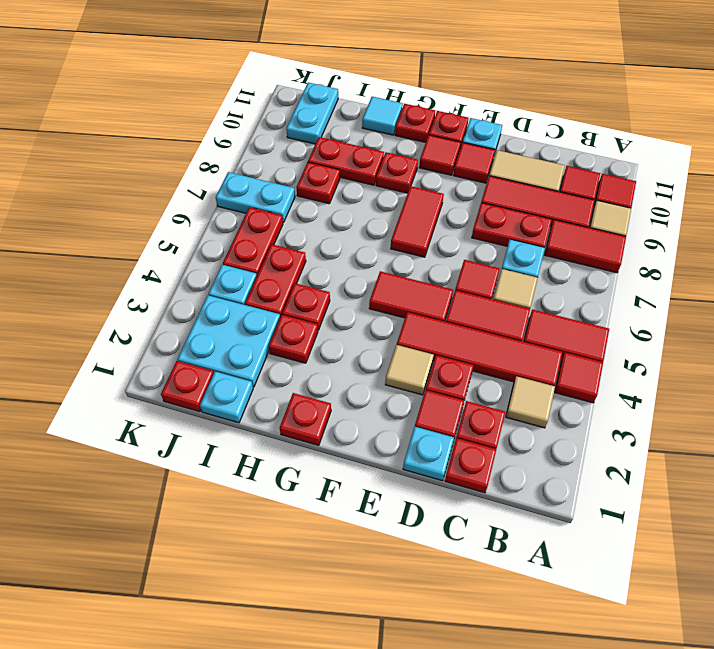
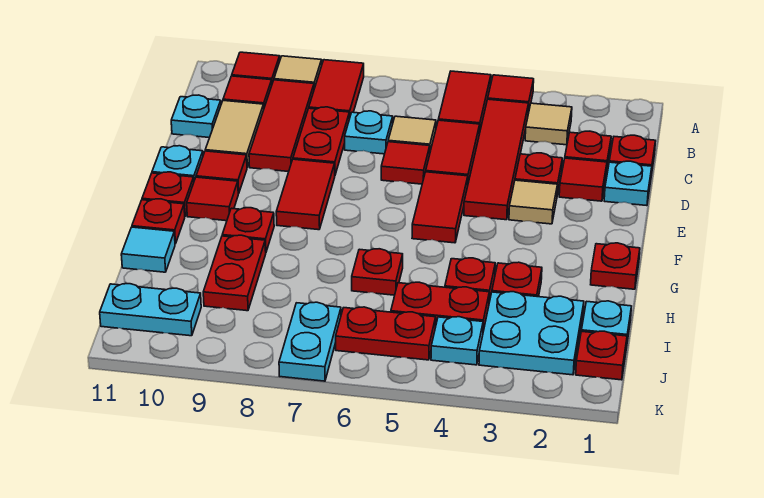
none -> cyan plate C11 level 1
red tile F7:F8 level 1 -> red tile E8:F8 level 1
red plate I8 level 1 -> red plate H6 level 1

